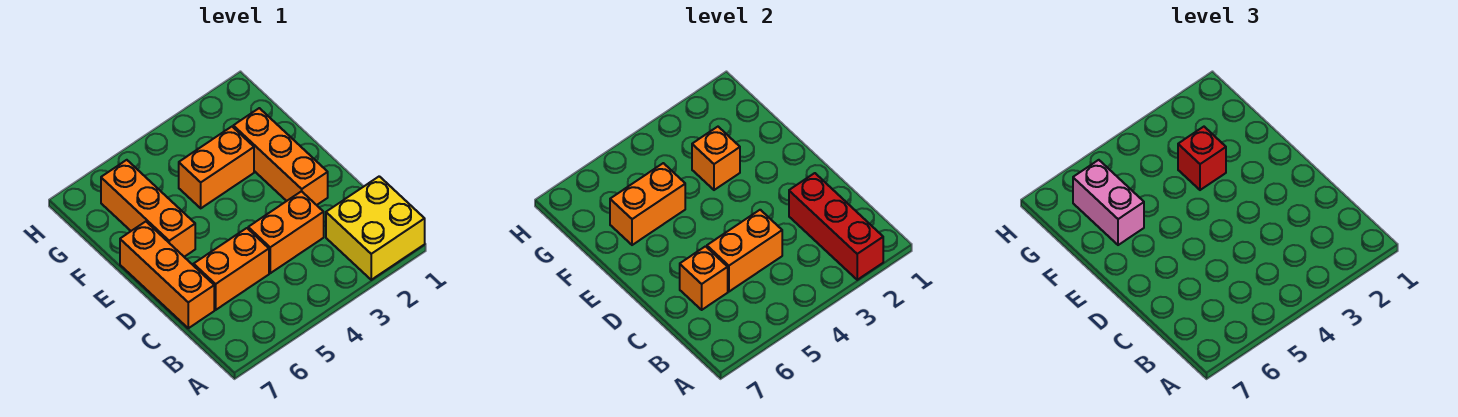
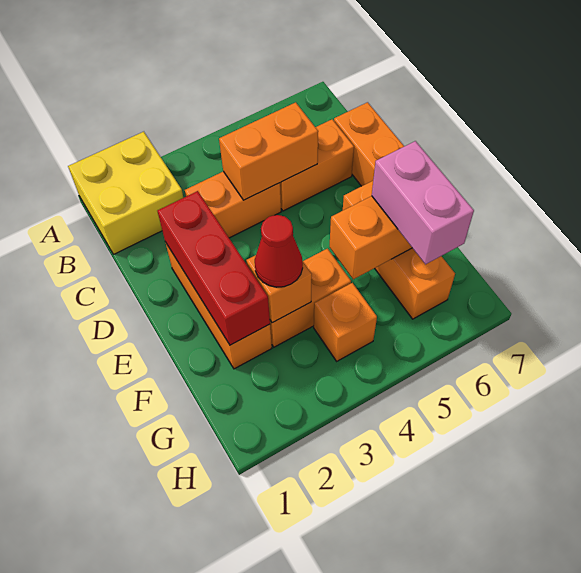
red brick A2:C2 level 2 -> red brick D2:F2 level 2
orange brick C6 level 2 -> orange brick G4 level 1
red brick F3 level 3 -> red cone F3 level 3

